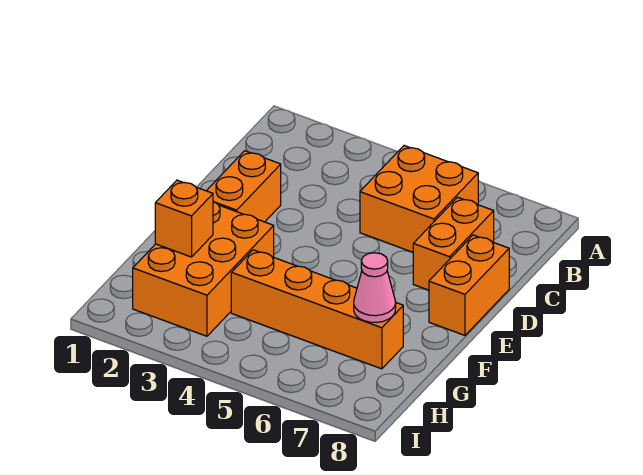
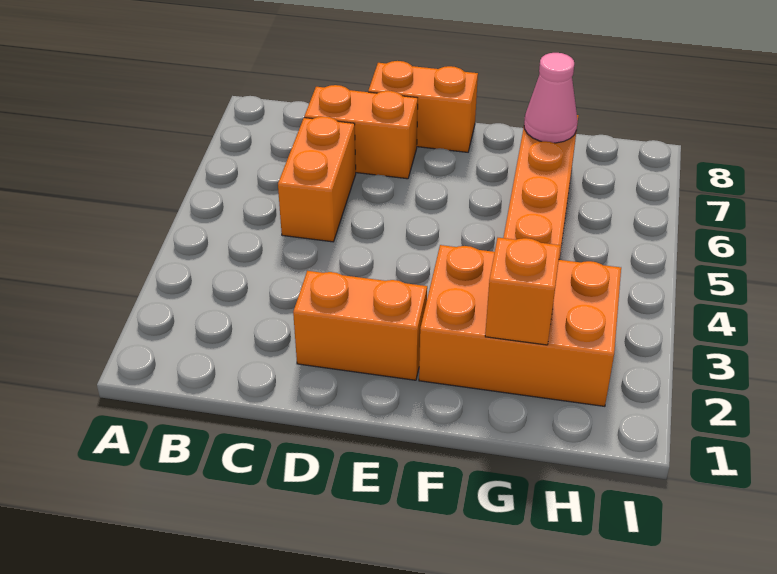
orange brick B5:C6 level 1 -> orange brick C5:C6 level 1

